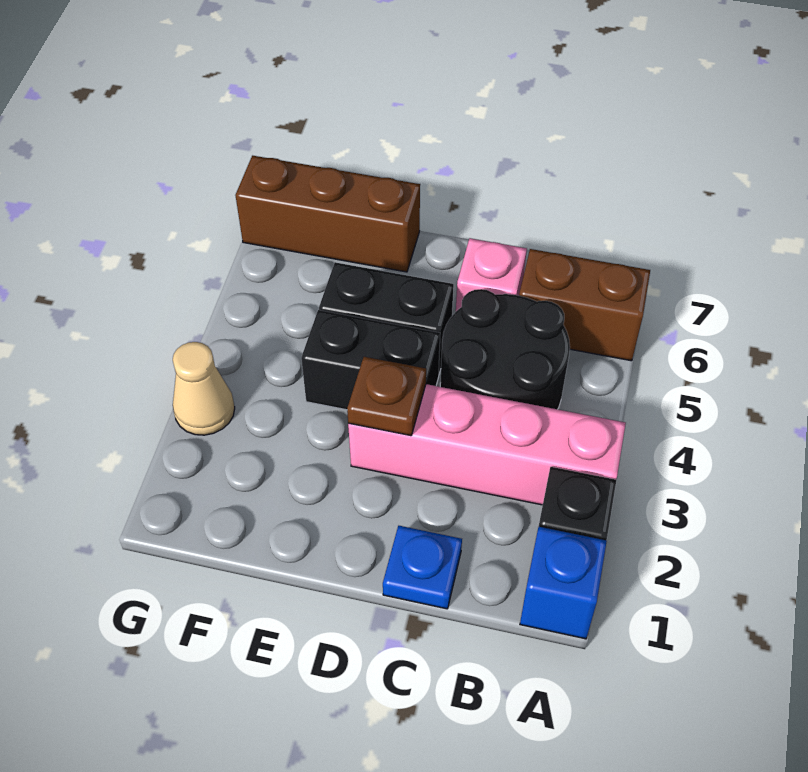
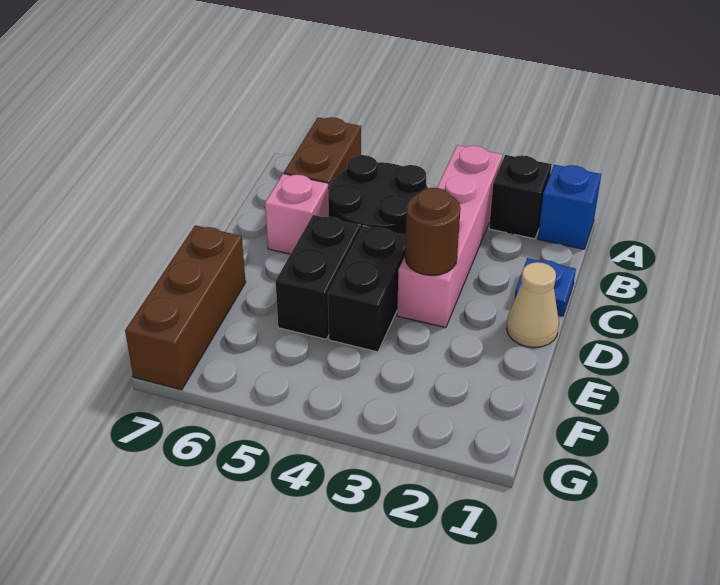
brown plate D3 level 2 -> brown round brick D3 level 2
tan cone G3 level 1 -> tan cone D1 level 1

